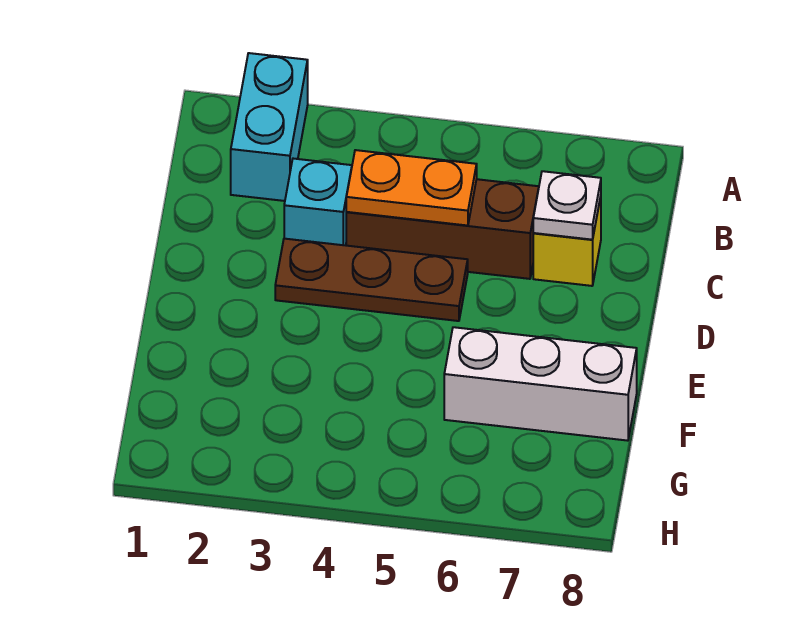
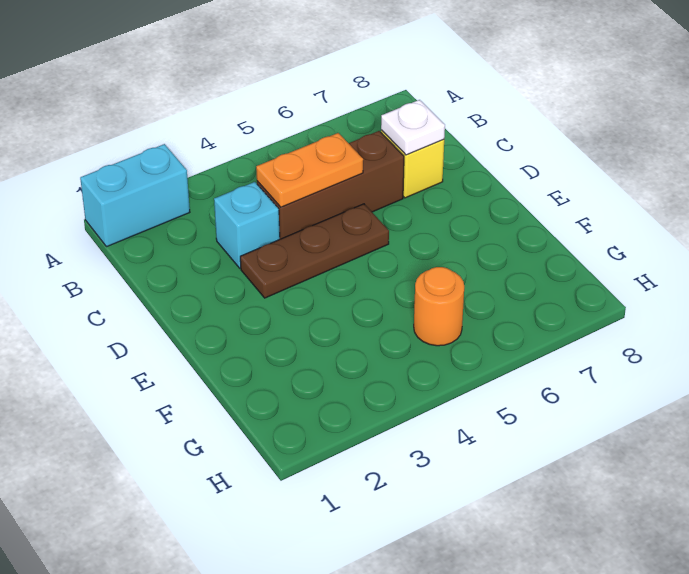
cyan brick A2:B2 level 1 -> cyan brick A1:A2 level 1
white brick F6:F8 level 1 -> none
none -> orange round brick G5 level 1

